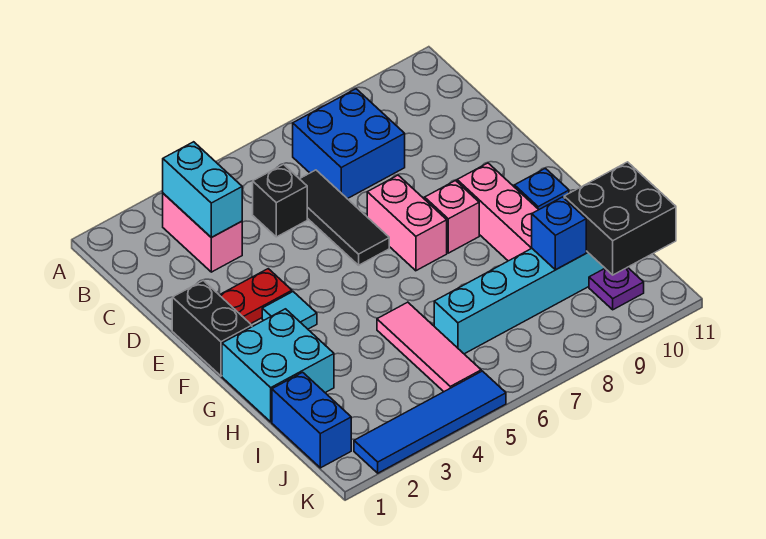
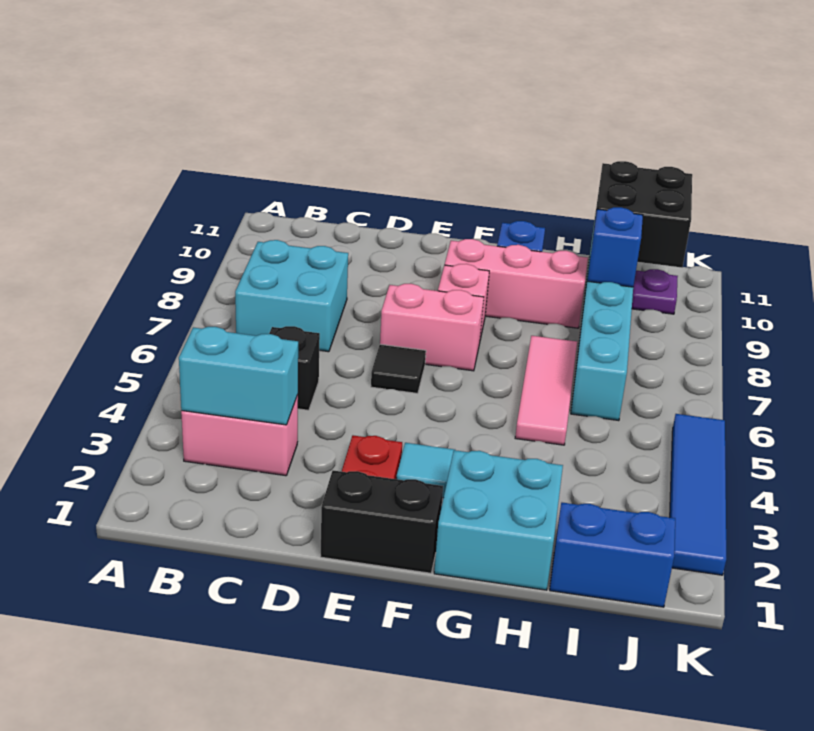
blue brick B7:C8 level 1 -> cyan brick B7:C8 level 1
black tile C6:E6 level 1 -> black tile E6 level 1
pink tile H5:J5 level 1 -> pink tile H5:H7 level 1

